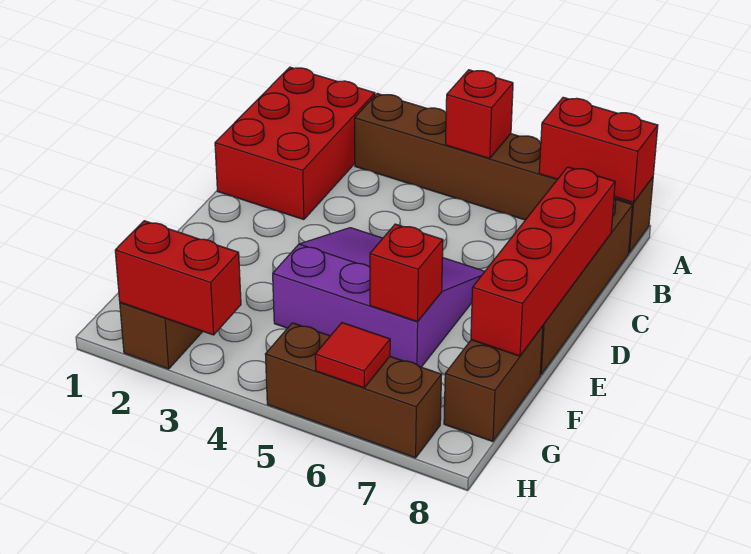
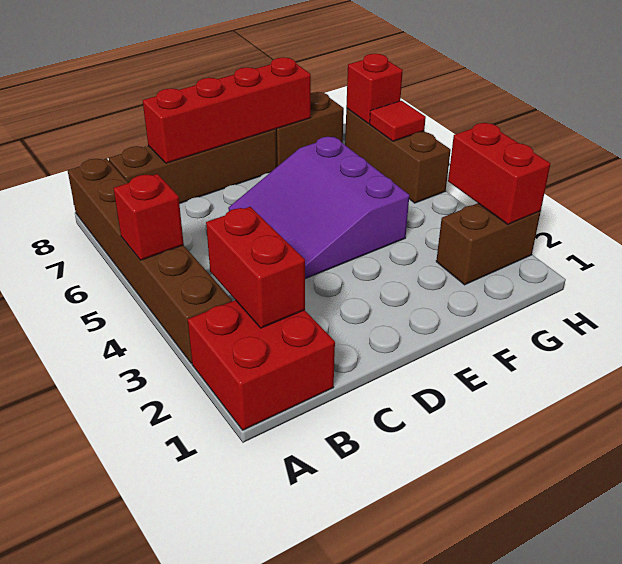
red brick A1:C2 level 1 -> red brick A1:B2 level 1
red brick A7:A8 level 2 -> red brick B2:B3 level 2
red brick F6 level 2 -> red brick H7 level 2

